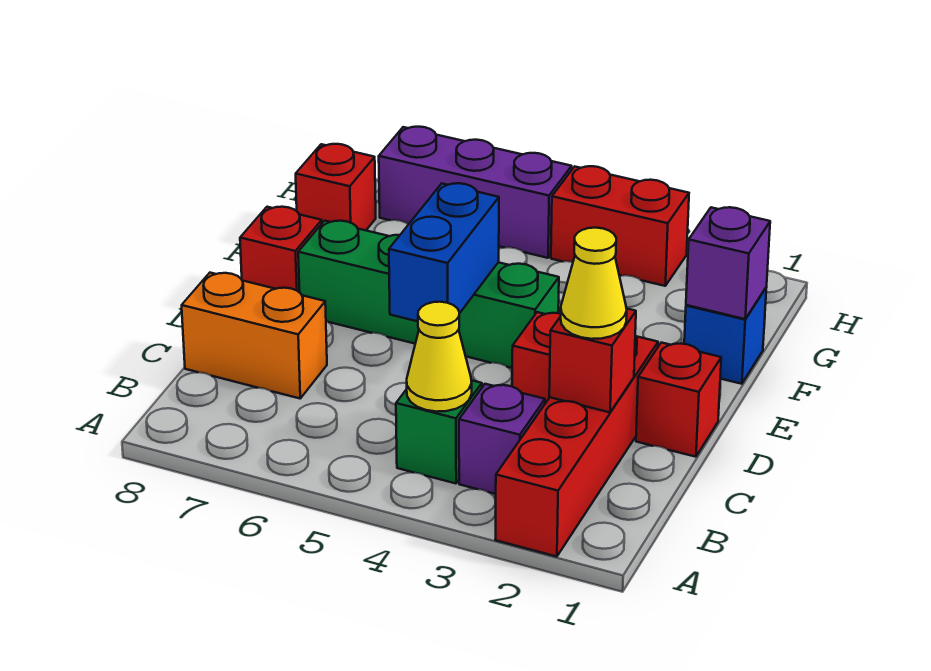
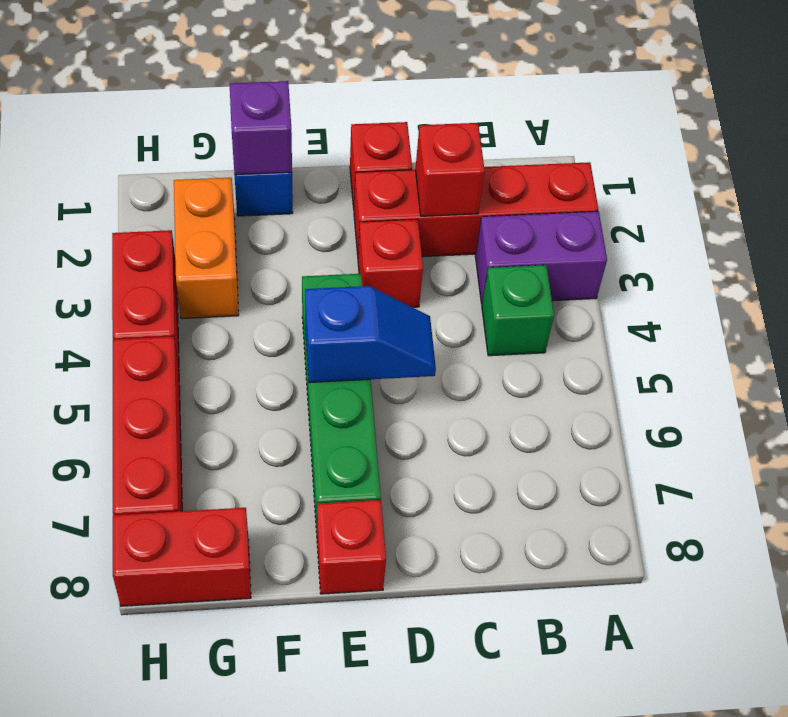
purple brick B3 level 1 -> purple brick A3:B3 level 1
yellow cone B4 level 2 -> none
yellow cone C2 level 3 -> none
orange brick C7:C8 level 1 -> orange brick G2:G3 level 1
blue brick D5:E5 level 2 -> blue slope D5:E5 level 2 top E
red brick G8 level 1 -> red brick G8:H8 level 1
purple brick H5:H7 level 1 -> red brick H5:H7 level 1

